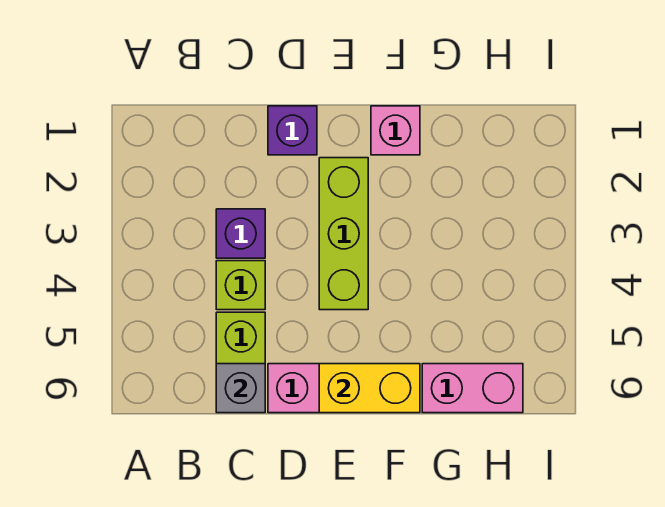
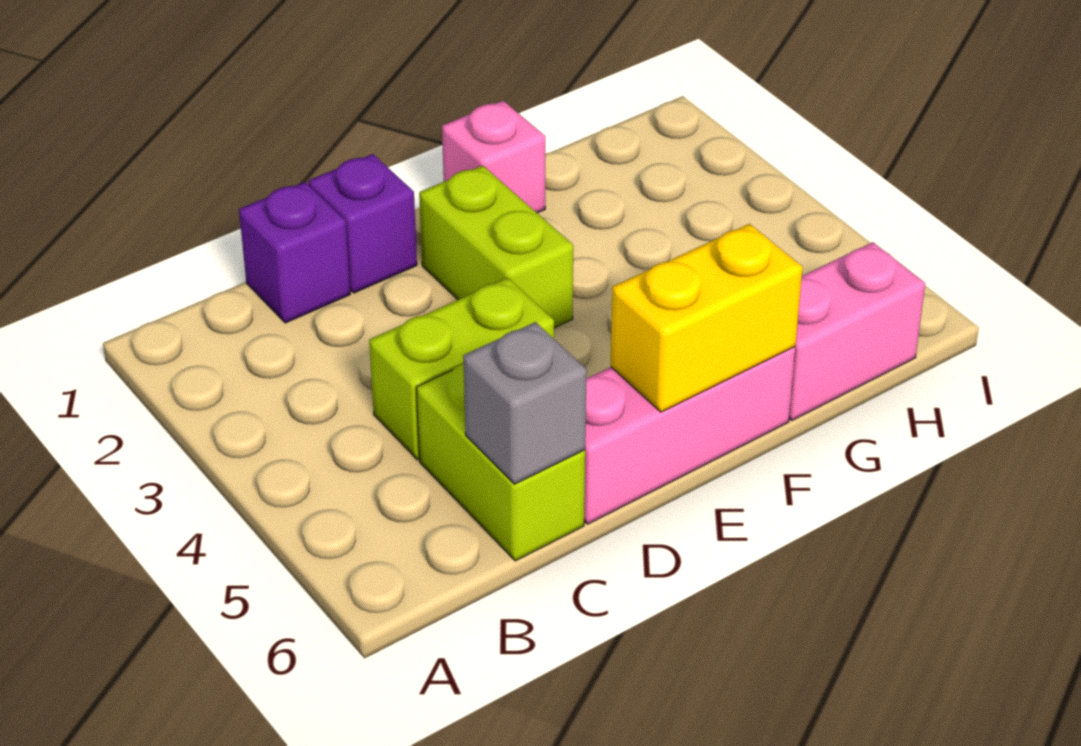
purple brick C3 level 1 -> purple brick C1 level 1
lime brick C4 level 1 -> lime brick C4:D4 level 1
lime brick E2:E4 level 1 -> lime brick E2:E3 level 1

